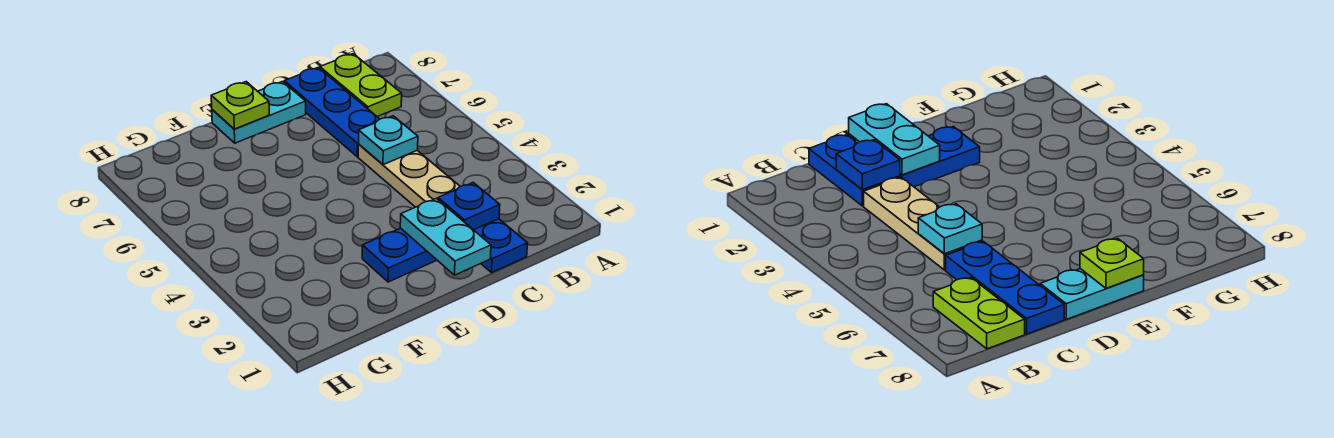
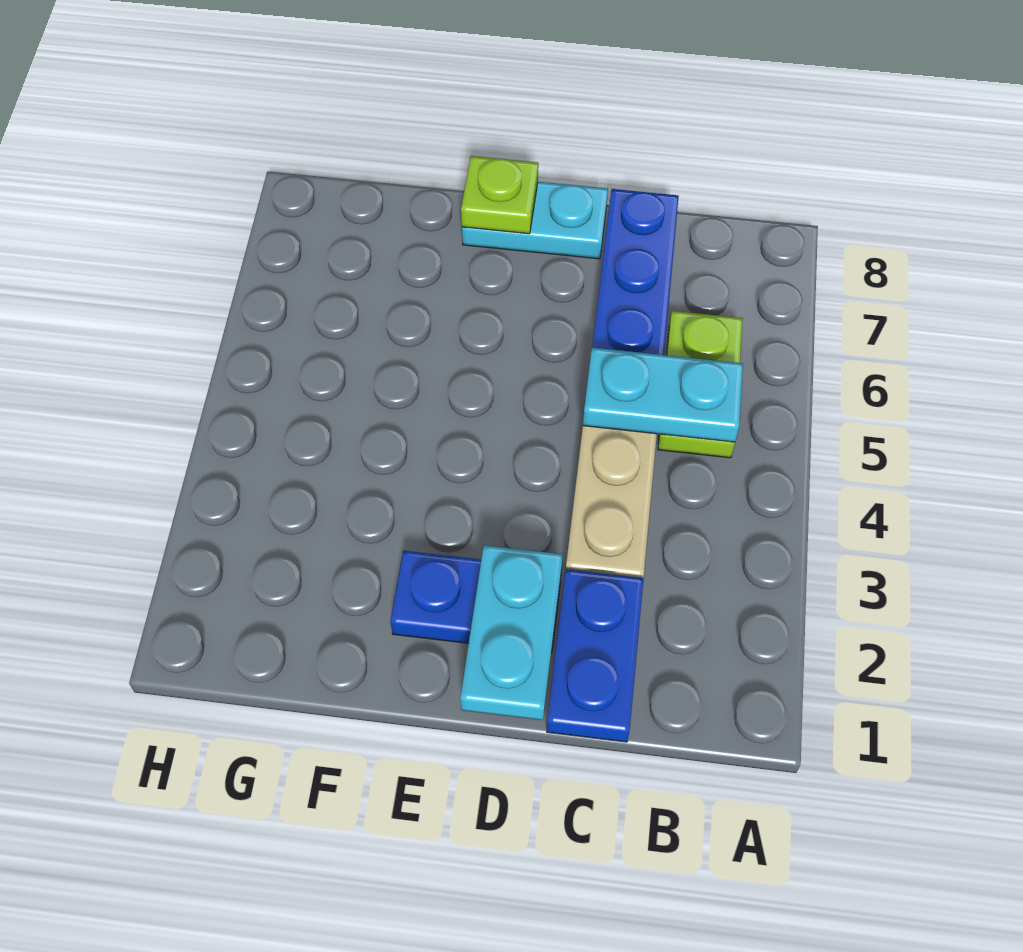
lime plate B7:B8 level 1 -> lime plate B5:B6 level 1
blue plate C2 level 2 -> none
cyan plate C5 level 2 -> cyan plate B5:C5 level 2

